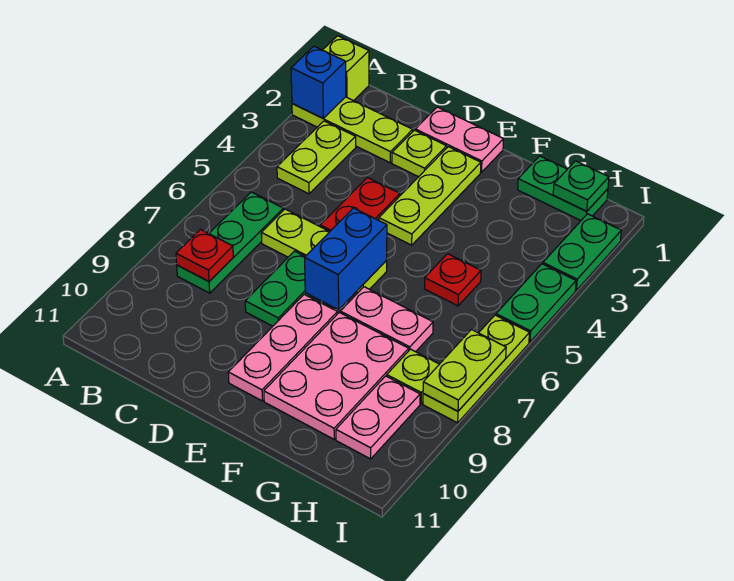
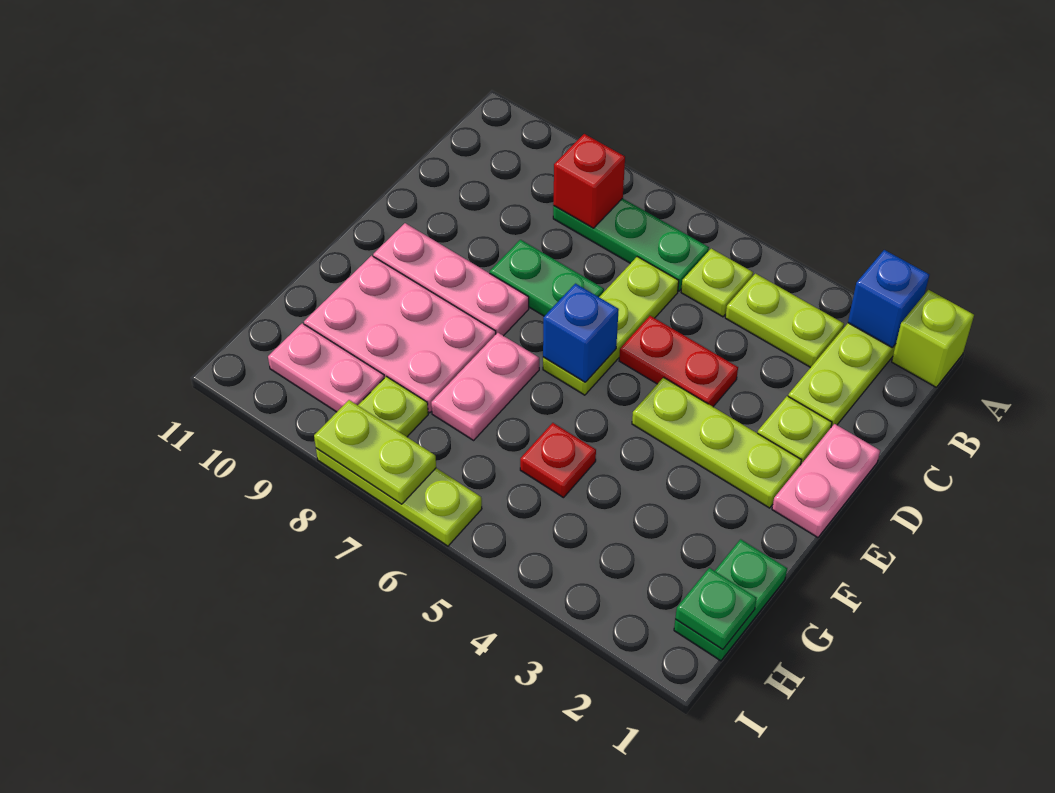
none -> lime plate B5 level 1
red plate B8 level 2 -> red brick B8 level 2
blue brick E6:E7 level 2 -> blue brick E6 level 2
green plate I2:I3 level 1 -> none
green plate I4:I5 level 1 -> none

